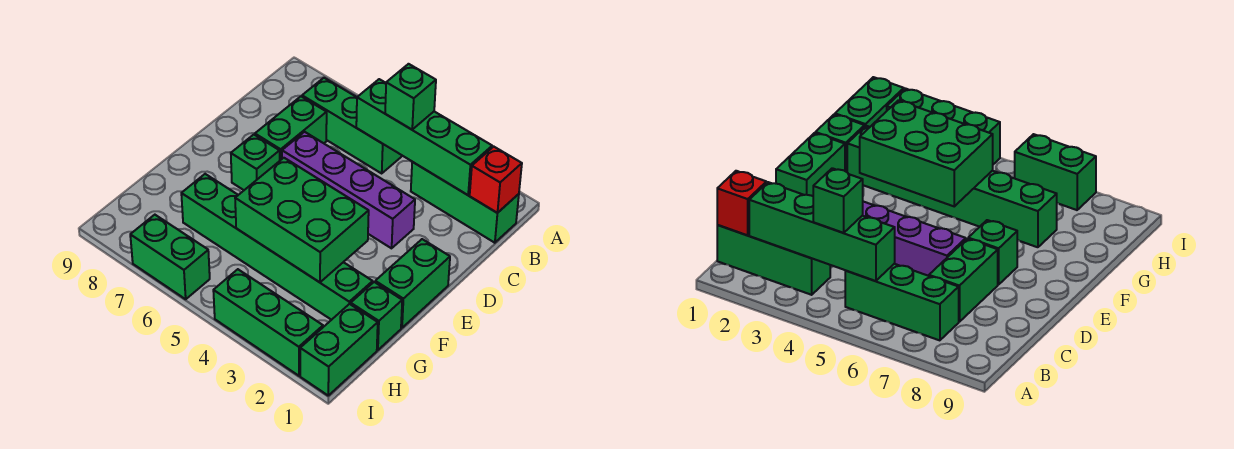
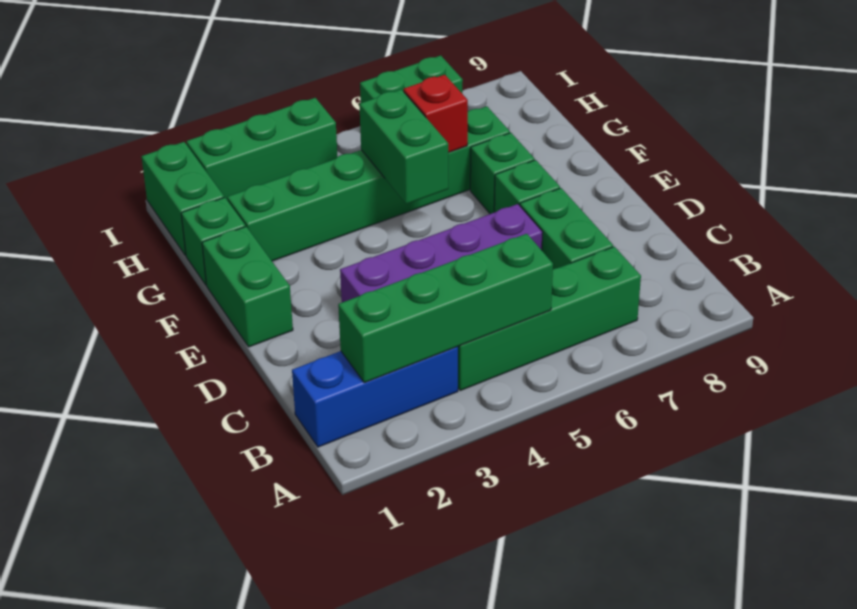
green brick B1:B3 level 1 -> blue brick B1:B3 level 1
red brick B1 level 2 -> red brick G6 level 2
green brick B4 level 3 -> green brick F7 level 1
green brick B5:B7 level 1 -> green brick B4:B7 level 1
green brick F3:G5 level 2 -> green brick F5:G5 level 2

